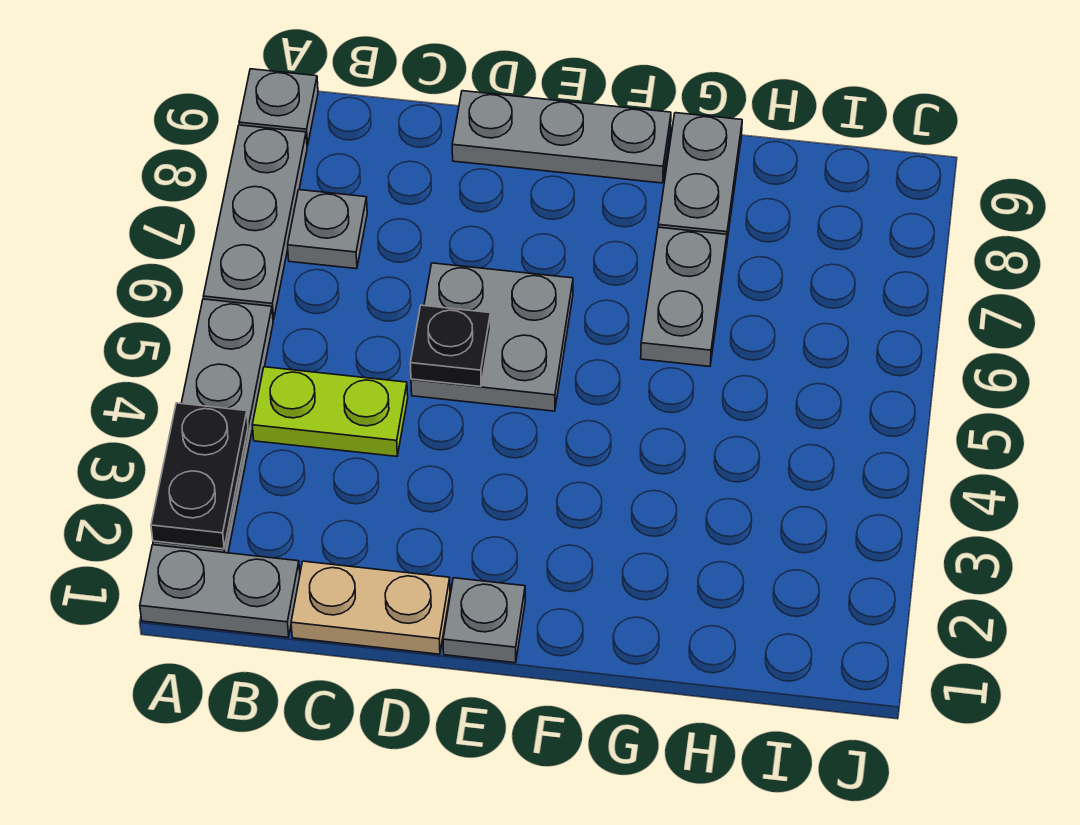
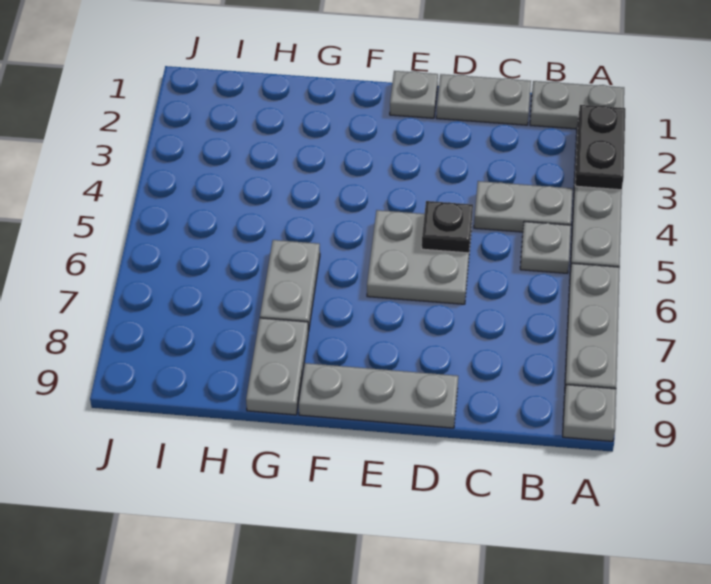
lime plate B4:C4 level 1 -> grey plate B4:C4 level 1
grey plate B7 level 1 -> grey plate B5 level 1
tan plate C1:D1 level 1 -> grey plate C1:D1 level 1

